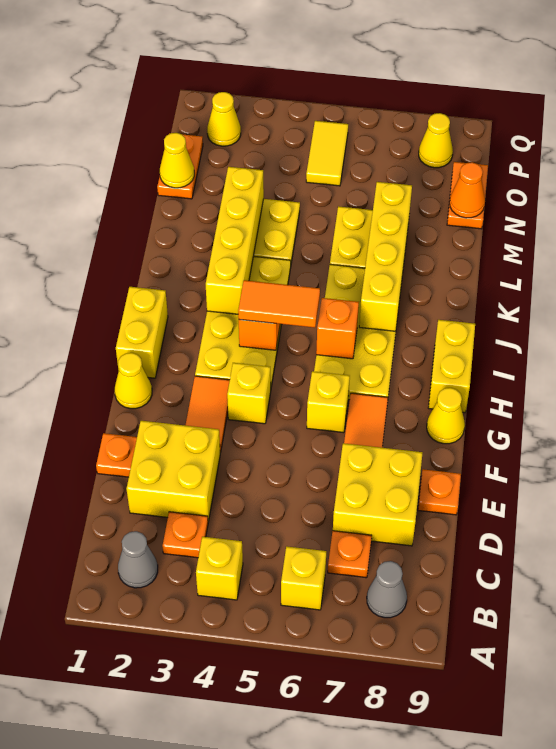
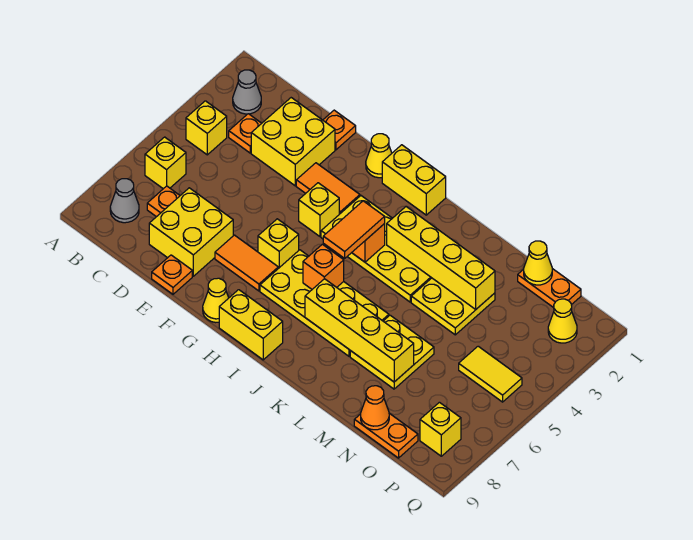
yellow cone P8 level 1 -> yellow brick P8 level 1

